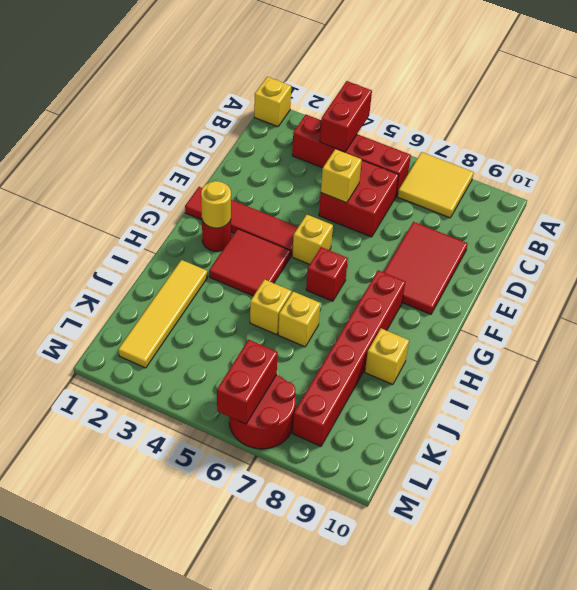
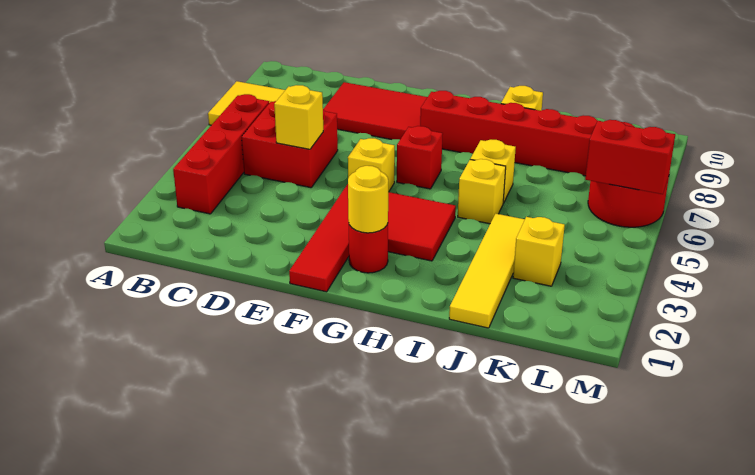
yellow brick A1 level 1 -> yellow brick K3 level 1
red brick A4:B4 level 2 -> none
yellow tile I2:L2 level 1 -> yellow tile J1:J4 level 1

